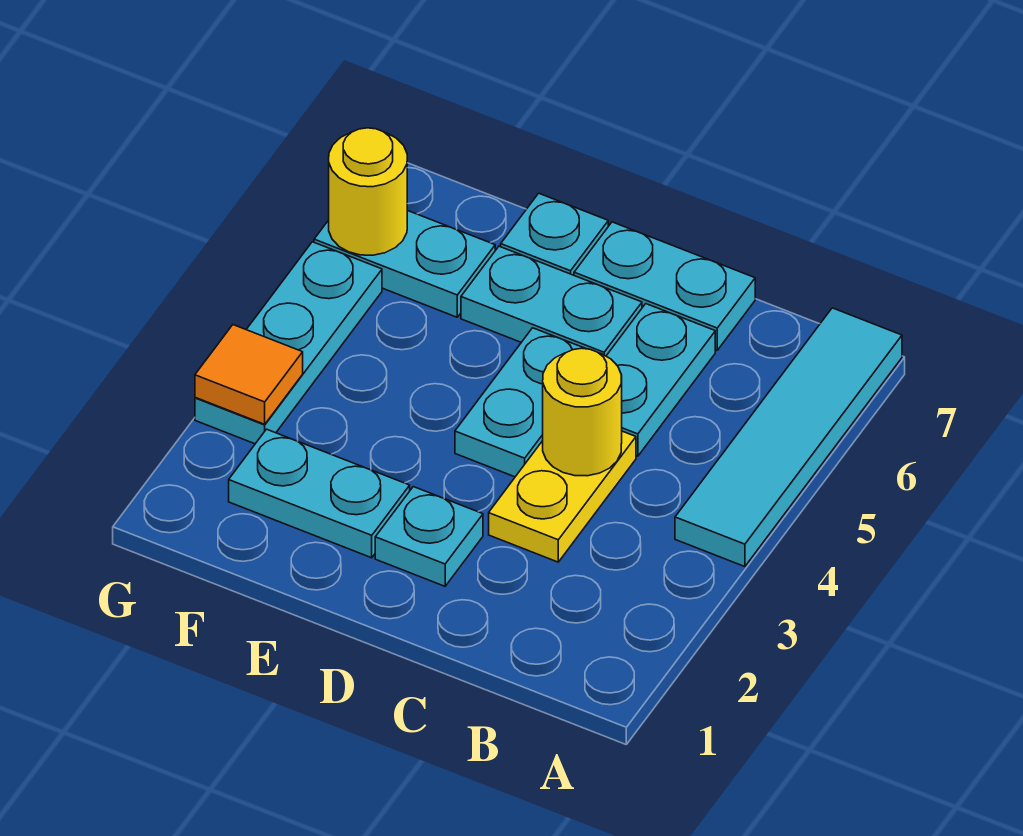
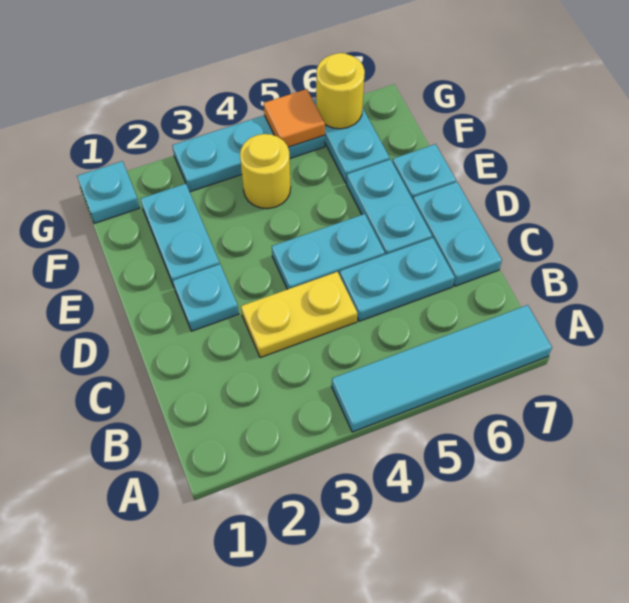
yellow round brick C4 level 2 -> yellow round brick F4 level 1
none -> cyan plate G1 level 1
orange tile G3 level 2 -> orange tile G5 level 2

